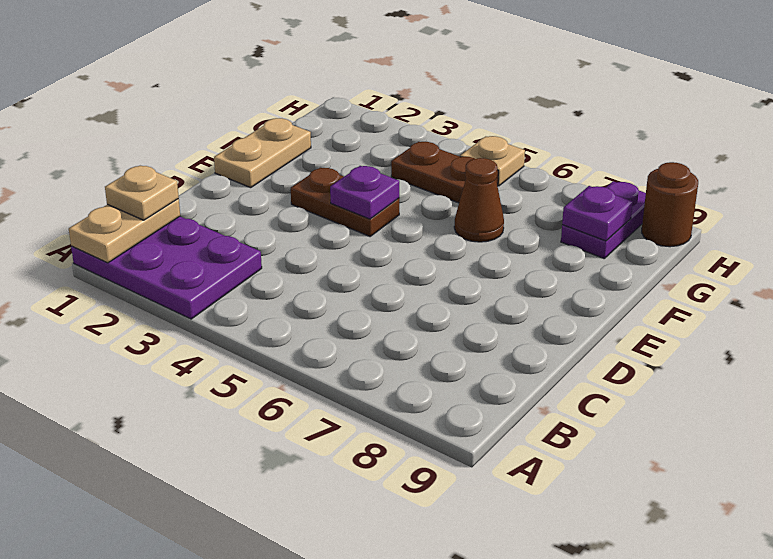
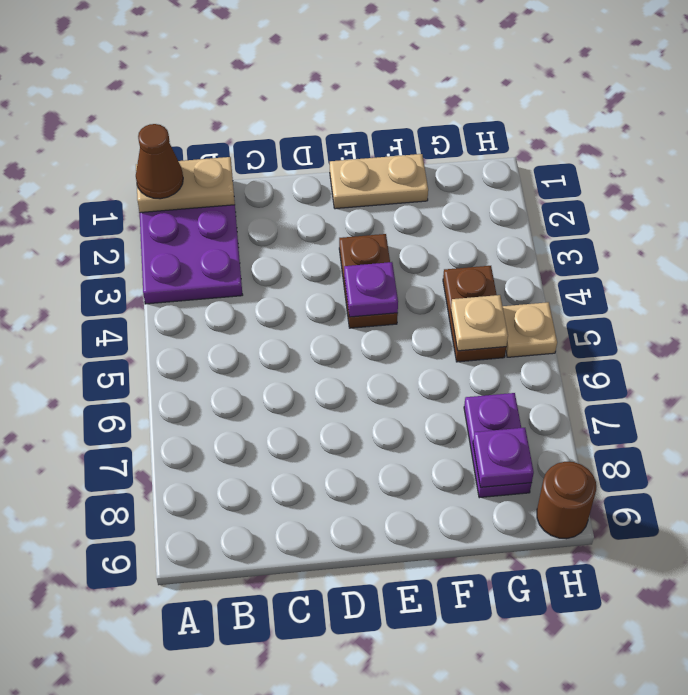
tan plate B1 level 3 -> tan plate G5 level 2
brown cone F6 level 1 -> brown cone A1 level 3
purple plate G8:H8 level 1 -> purple plate G7:G8 level 1

